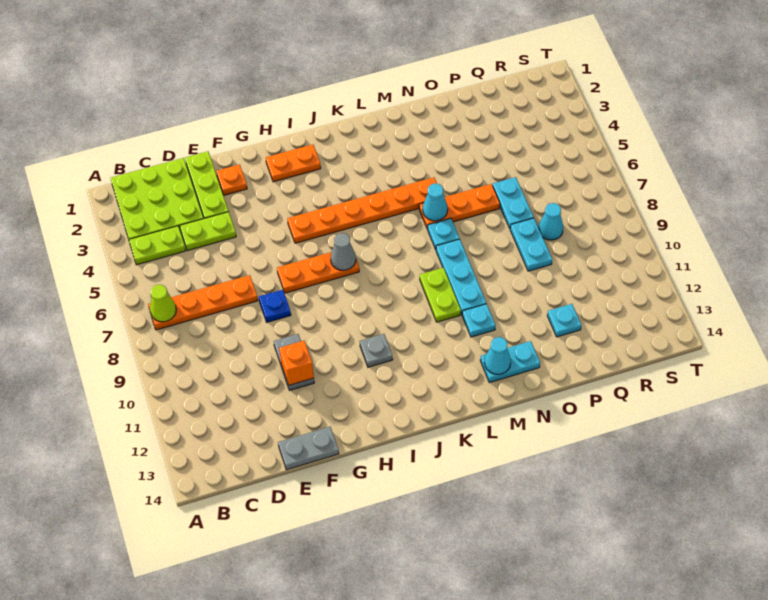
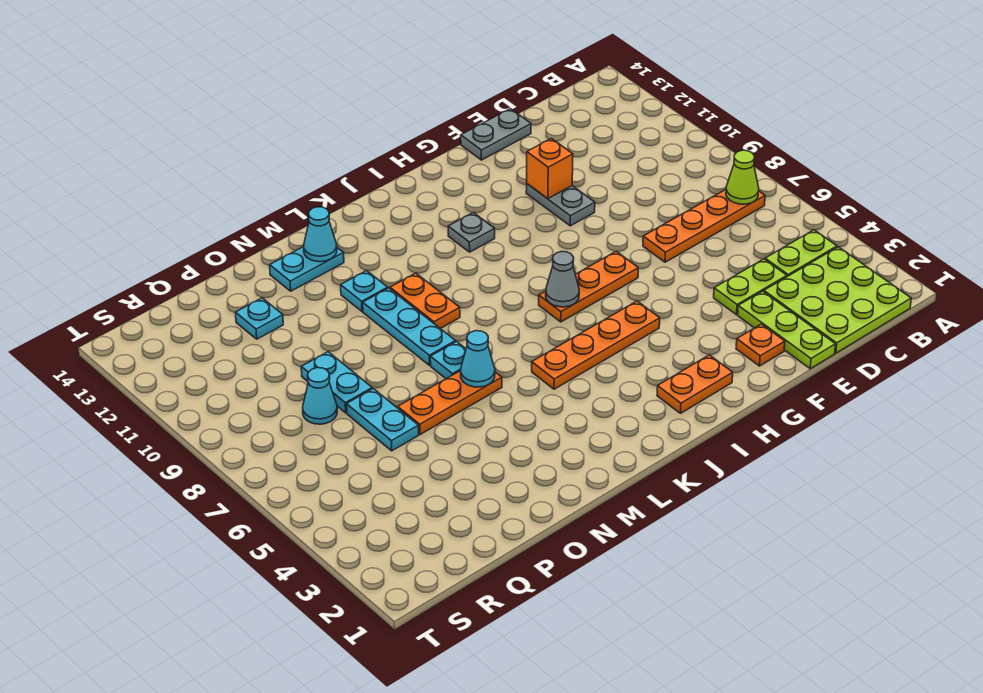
blue plate F8 level 1 -> none
orange plate H5:M5 level 1 -> orange plate H5:K5 level 1
lime plate L9:L10 level 1 -> orange plate L9:L10 level 1

